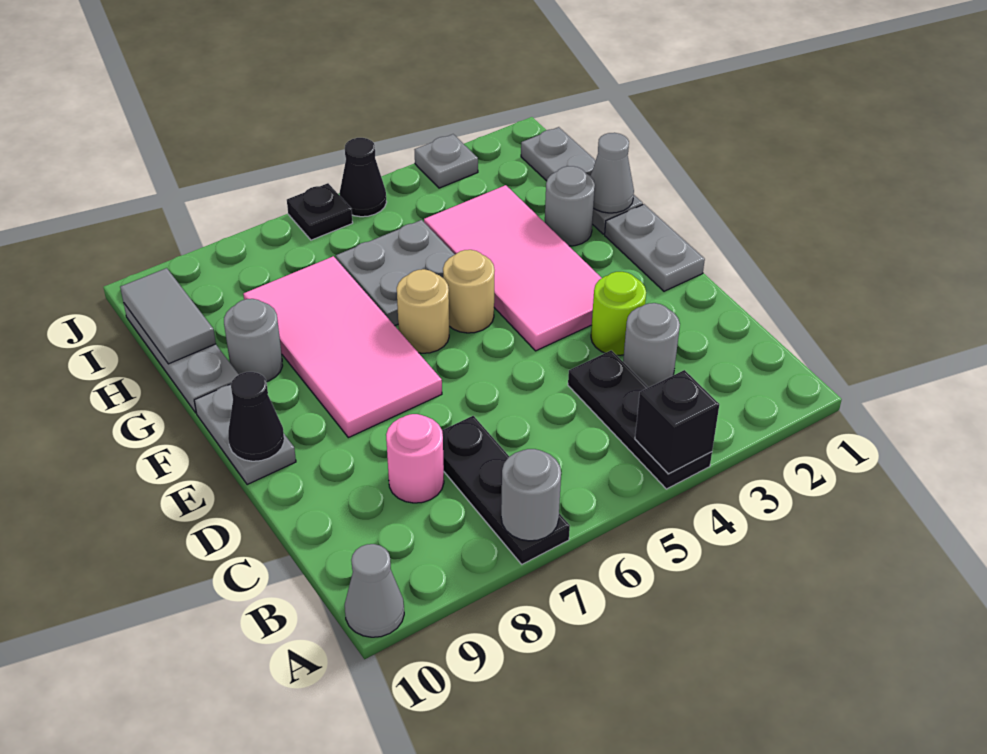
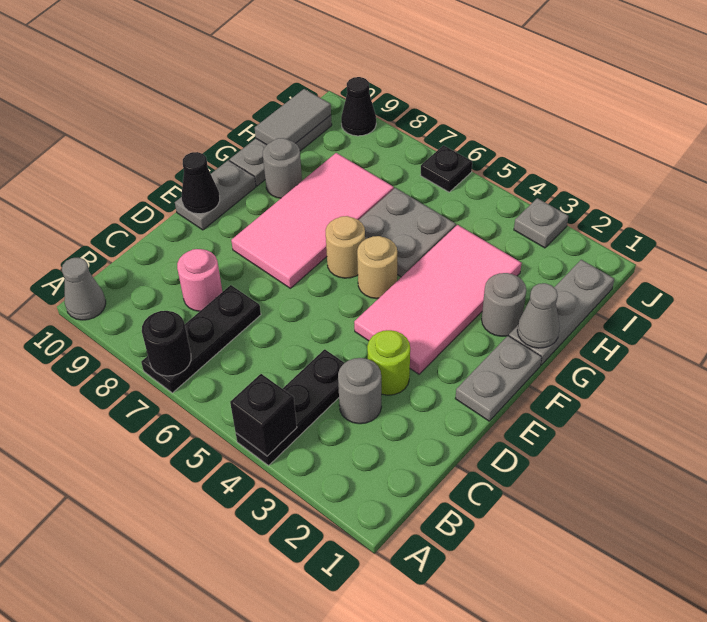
grey round brick A7 level 2 -> black round brick A7 level 2
black cone J5 level 1 -> black cone J9 level 1

